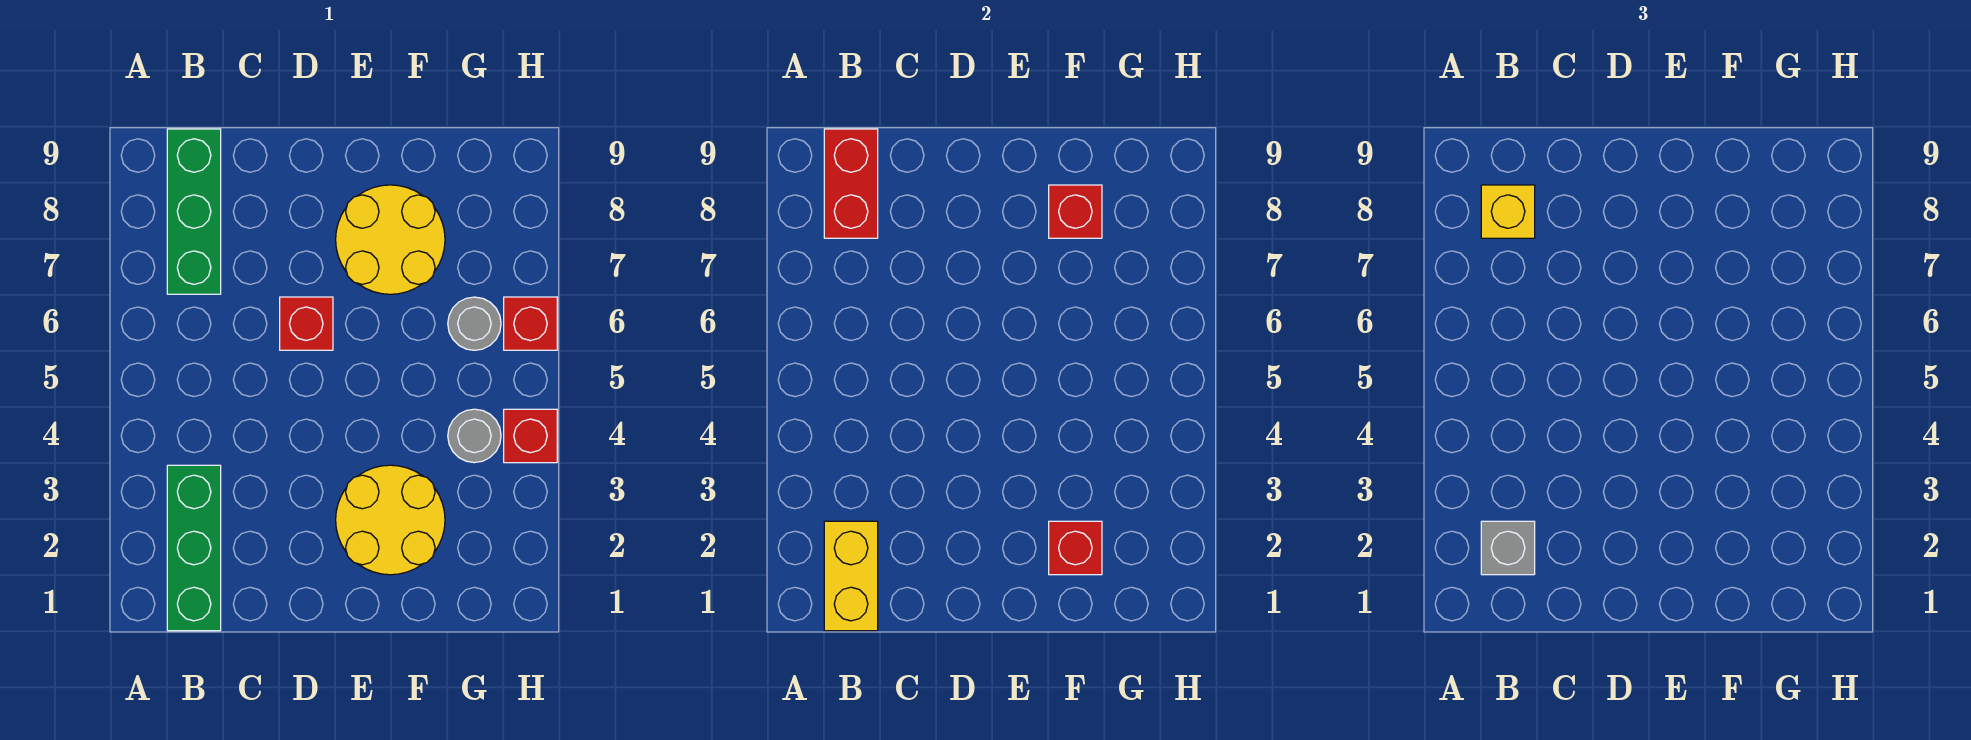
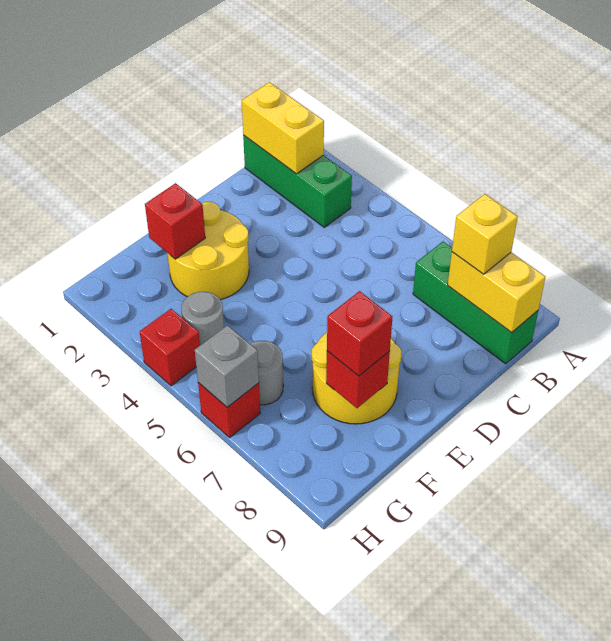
grey brick B2 level 3 -> grey brick H6 level 2
red brick B8:B9 level 2 -> yellow brick B8:B9 level 2
red brick D6 level 1 -> red brick F8 level 3

